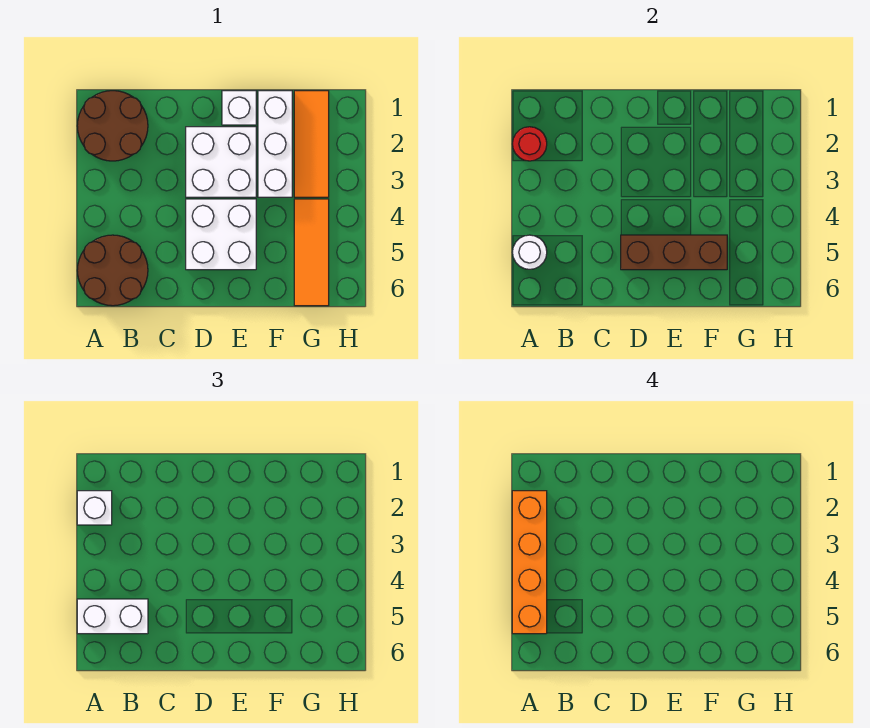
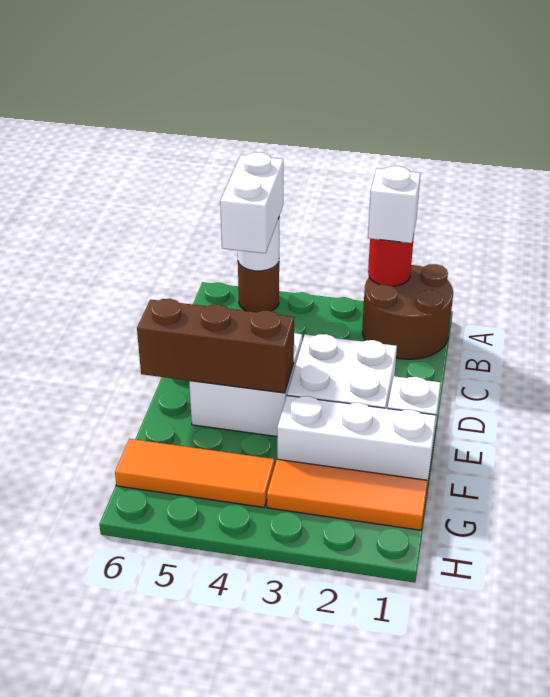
orange brick A2:A5 level 4 -> none
brown round brick A5:B6 level 1 -> brown round brick A5 level 1
brown brick D5:F5 level 2 -> brown brick E4:E6 level 2

